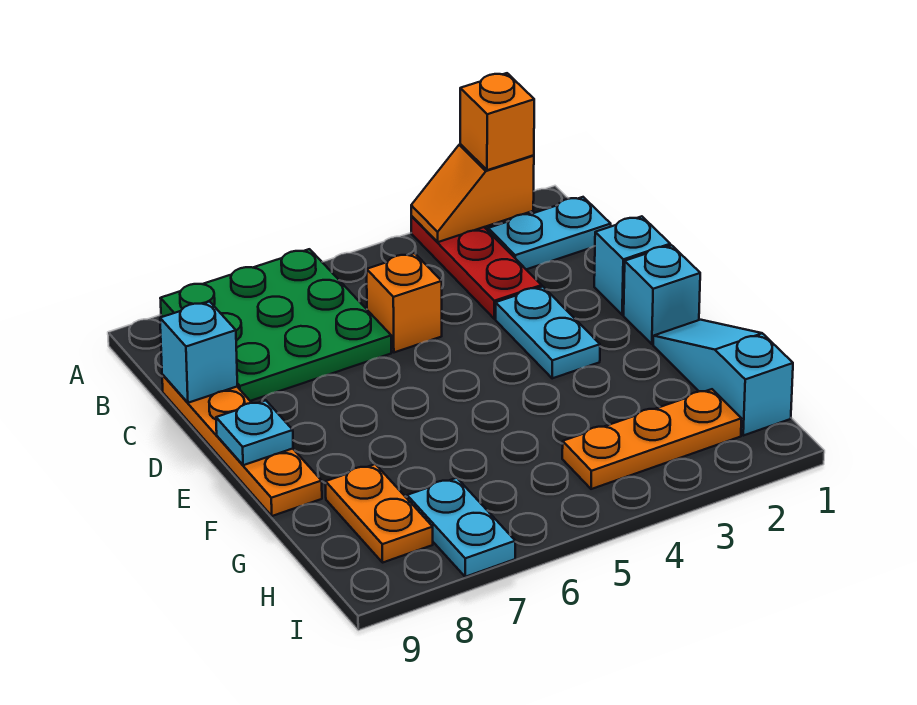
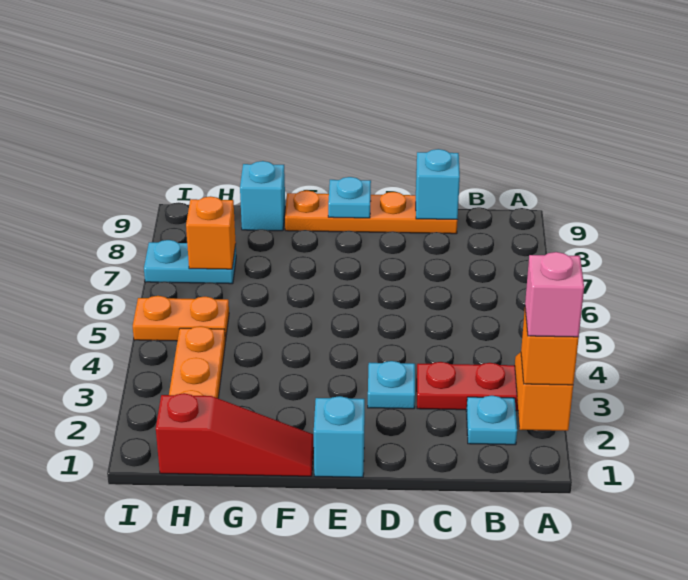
none -> pink brick A2 level 4
green plate A6:C8 level 1 -> none
cyan plate B1:B2 level 1 -> cyan plate B2 level 1
orange brick C5 level 1 -> orange brick H7 level 2
cyan brick D1 level 1 -> cyan brick G9 level 1
cyan plate D3:E3 level 1 -> cyan plate D3 level 1
cyan slope F1:H1 level 1 top H -> red slope F1:H1 level 1 top H
orange plate G8:H8 level 1 -> orange plate H5:I5 level 1

